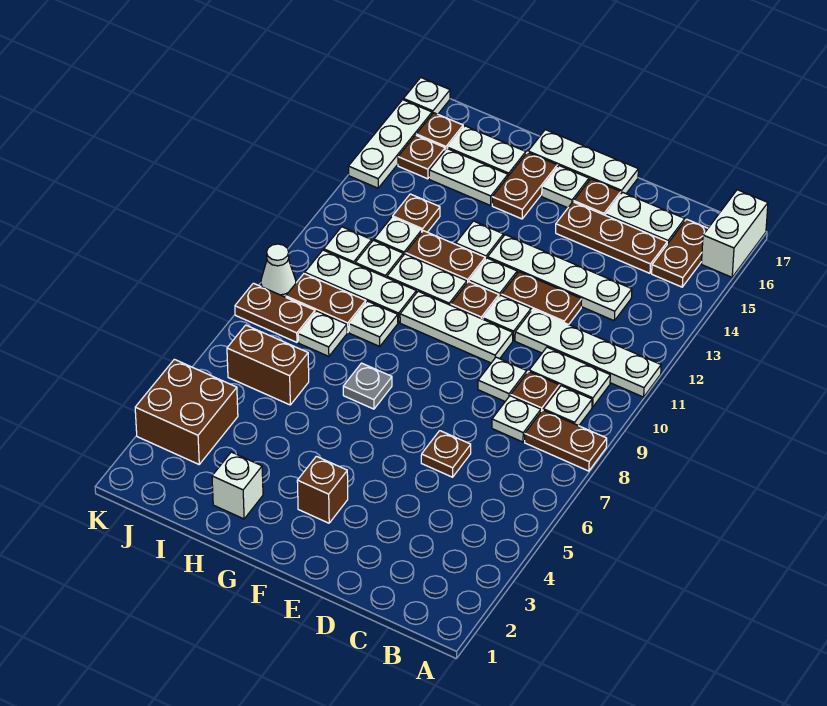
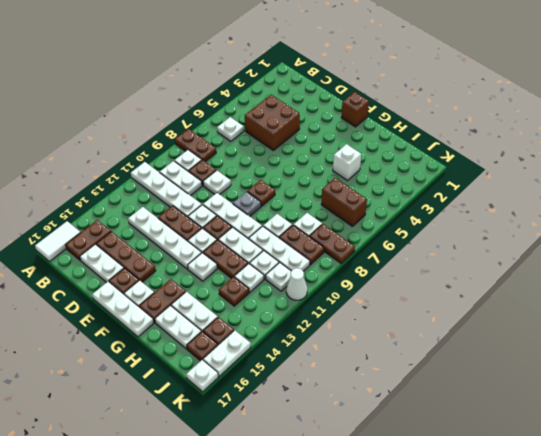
white brick A16:A17 level 1 -> white tile A16:A17 level 1
white plate C8 level 1 -> white plate B6 level 1
brown plate D6 level 1 -> brown plate F8 level 1
brown brick F3 level 1 -> brown brick F1 level 1
grey plate G7 level 1 -> grey plate F9 level 1
white brick H2 level 1 -> white brick H4 level 1
brown brick J3:K4 level 1 -> brown brick C4:D5 level 1
white cone K9 level 1 -> white cone K11 level 1
white plate K14:K16 level 1 -> white plate K15:K16 level 1

